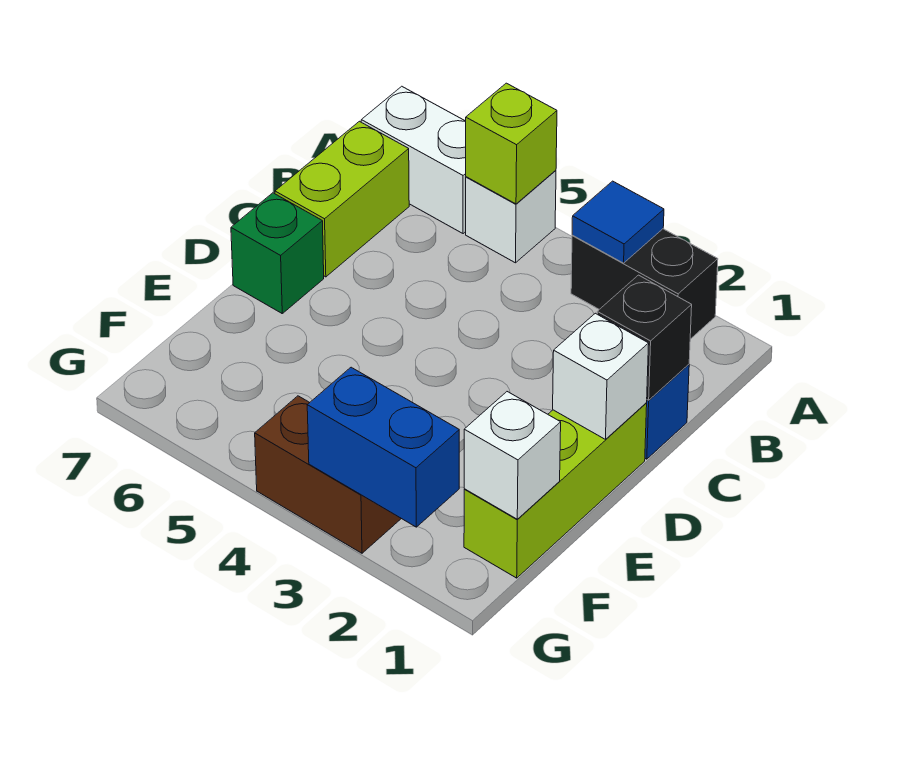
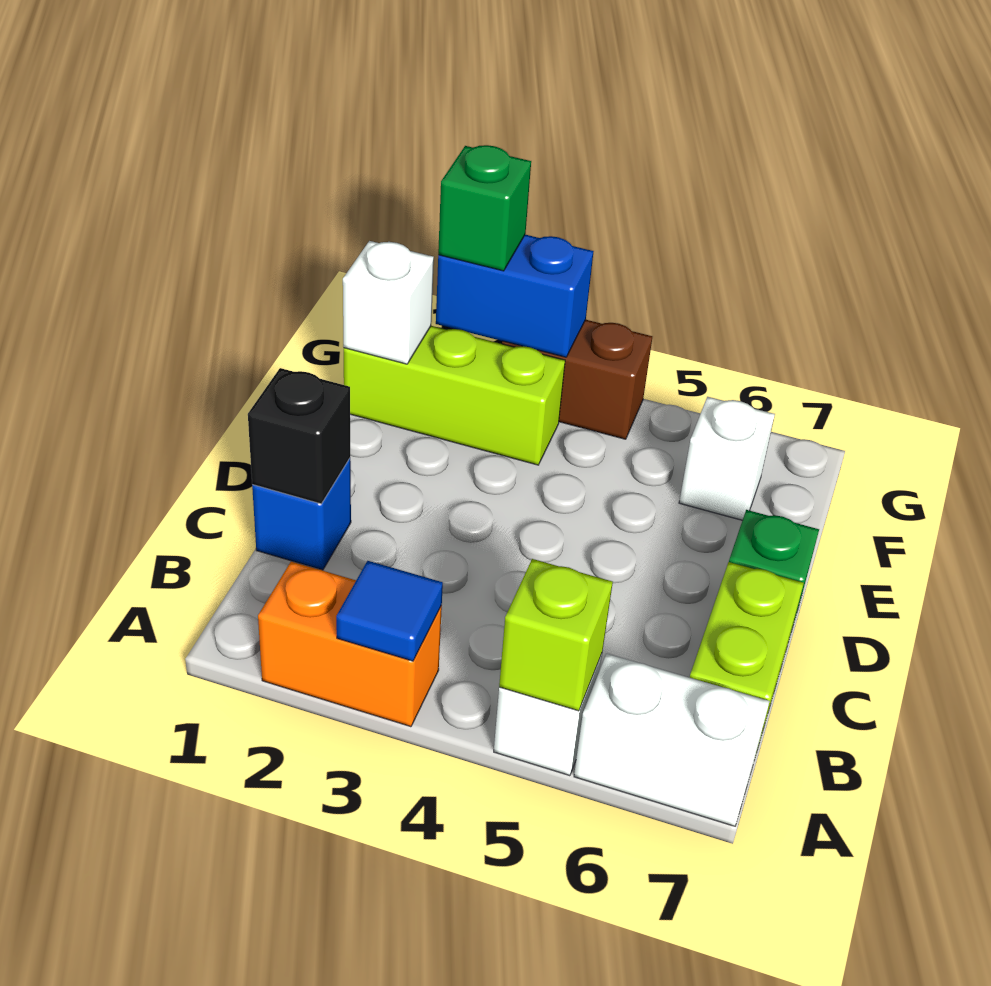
black brick A2:A3 level 1 -> orange brick A2:A3 level 1
lime brick D1:F1 level 1 -> lime brick F1:F3 level 1
white brick D1 level 2 -> white brick F6 level 1
none -> green brick G2 level 3

